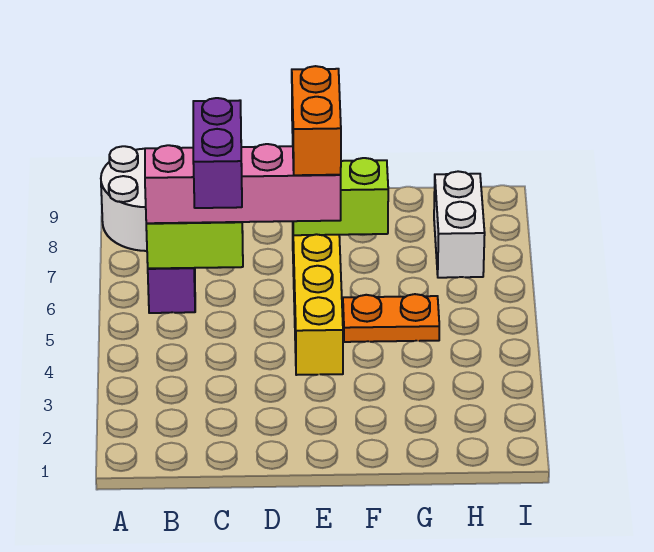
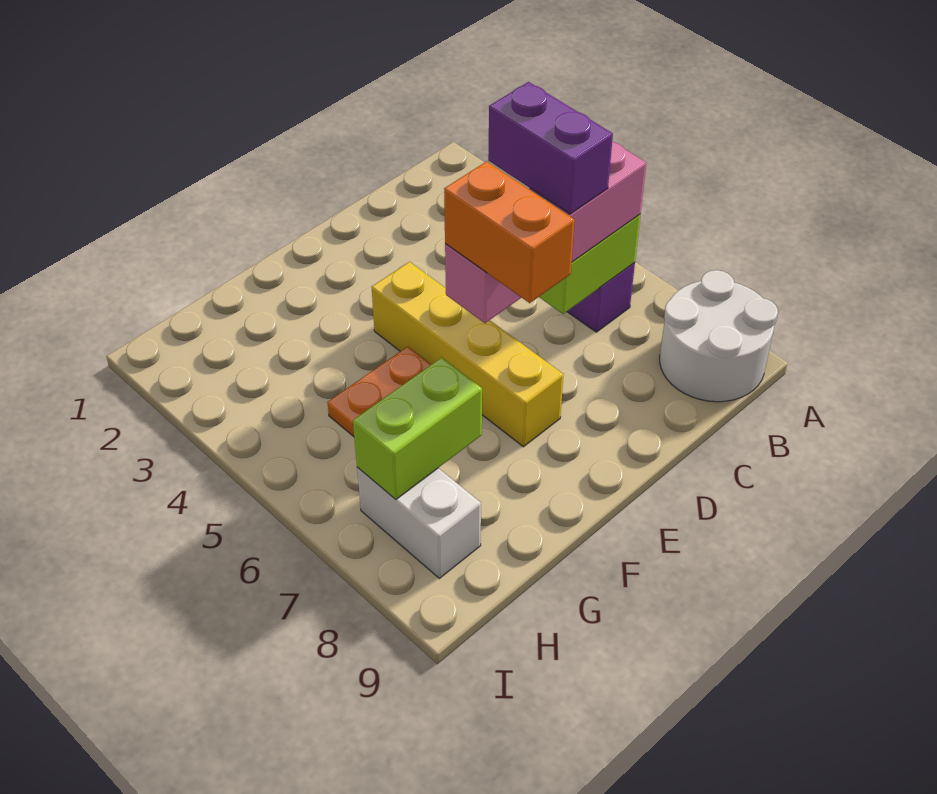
lime brick E7:F7 level 2 -> lime brick G7:H7 level 2

